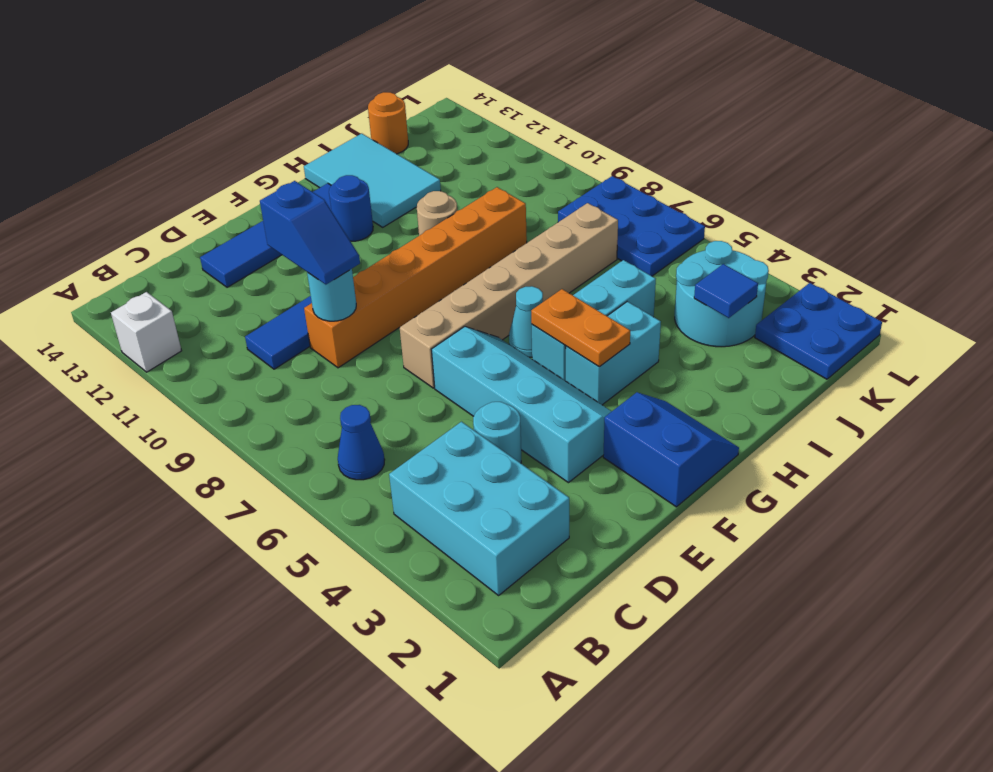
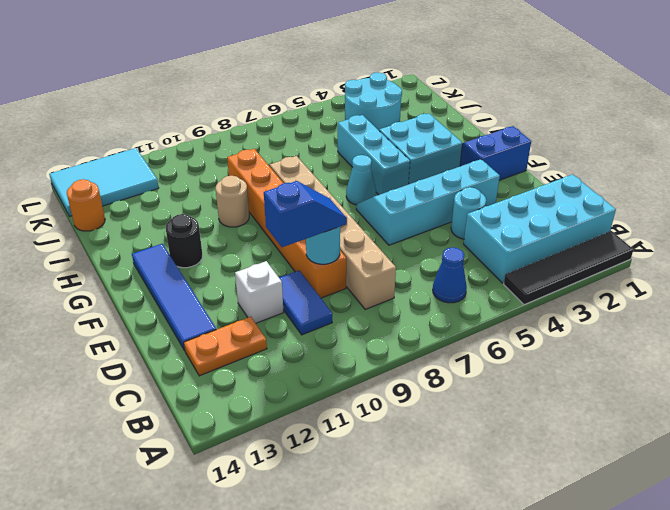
none -> black tile A1:A4 level 1
white brick A12 level 1 -> white brick D11 level 1
cyan brick B2:C4 level 1 -> cyan brick B1:C4 level 1
tan brick E7:J7 level 1 -> tan brick C8:H8 level 1
cyan brick G4:H4 level 1 -> cyan brick G3:H4 level 1
orange plate G4:G5 level 2 -> orange plate C12:C13 level 1
blue round brick G12 level 1 -> black round brick G12 level 1
cyan tile H12:I14 level 1 -> cyan tile K12:L14 level 1
blue tile J3 level 2 -> none
blue plate K1:L2 level 1 -> none
blue plate K6:L8 level 1 -> none

